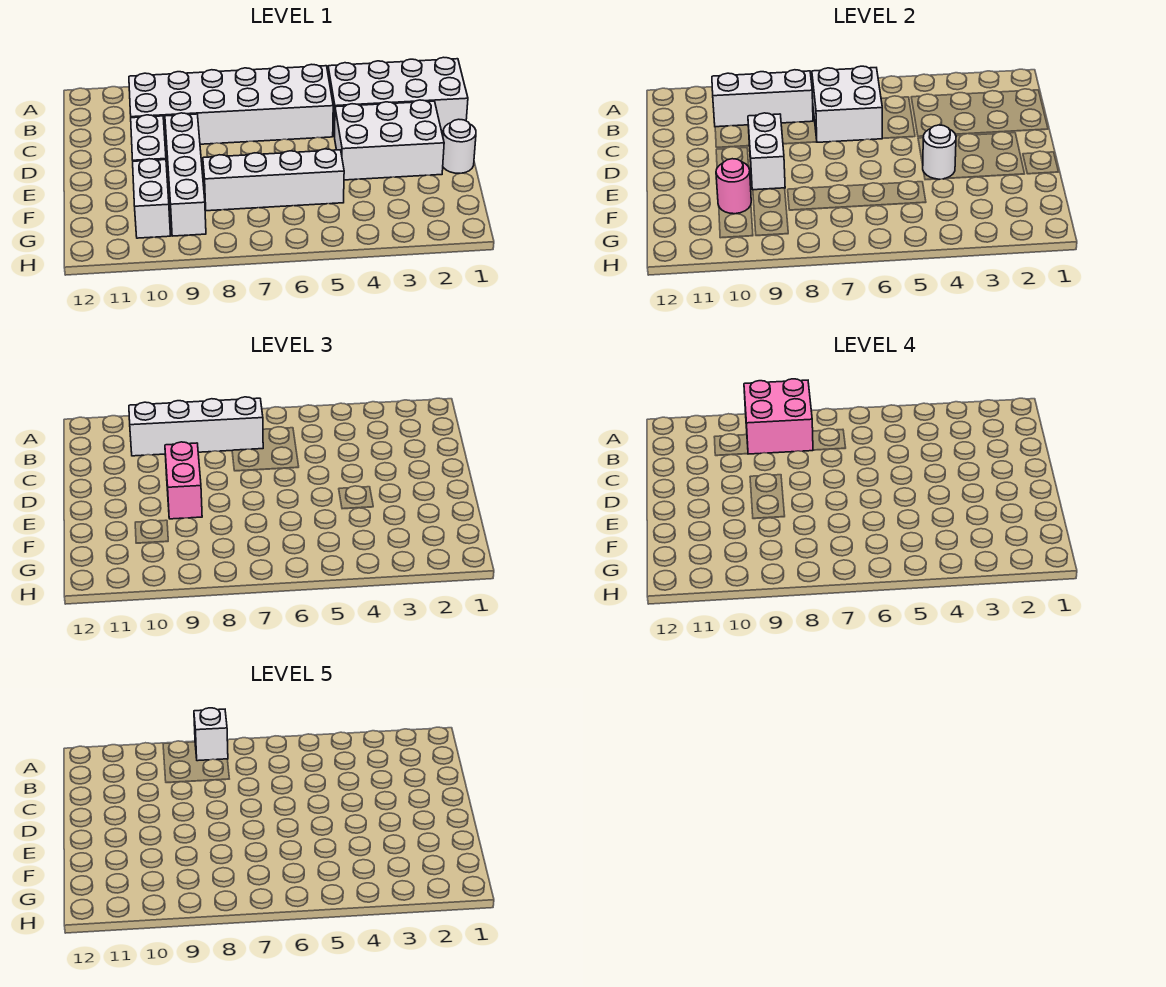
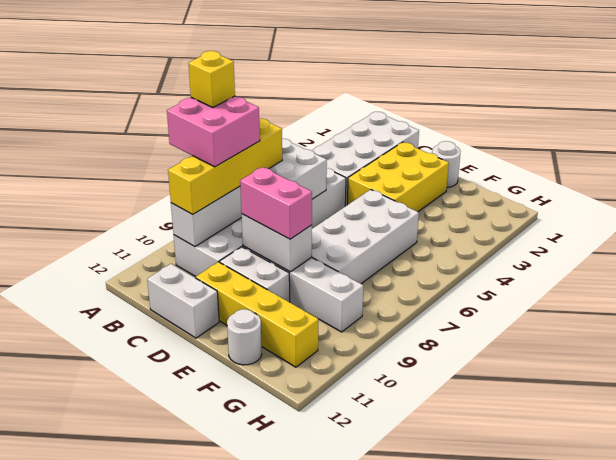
white brick A8 level 5 -> yellow brick A8 level 5
white brick B7:B10 level 3 -> yellow brick B7:B10 level 3
white brick D2:E4 level 1 -> yellow brick D2:E4 level 1
none -> yellow brick D11:G11 level 1
white round brick E4 level 2 -> white round brick F12 level 1
white brick F5:F8 level 1 -> white brick E5:F8 level 1
white brick F10:G10 level 1 -> white brick C12:D12 level 1
pink round brick F10 level 2 -> none

